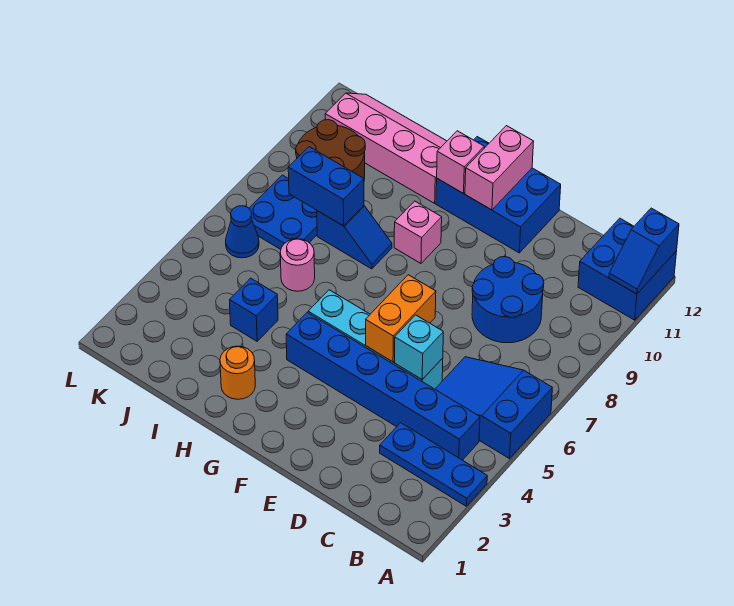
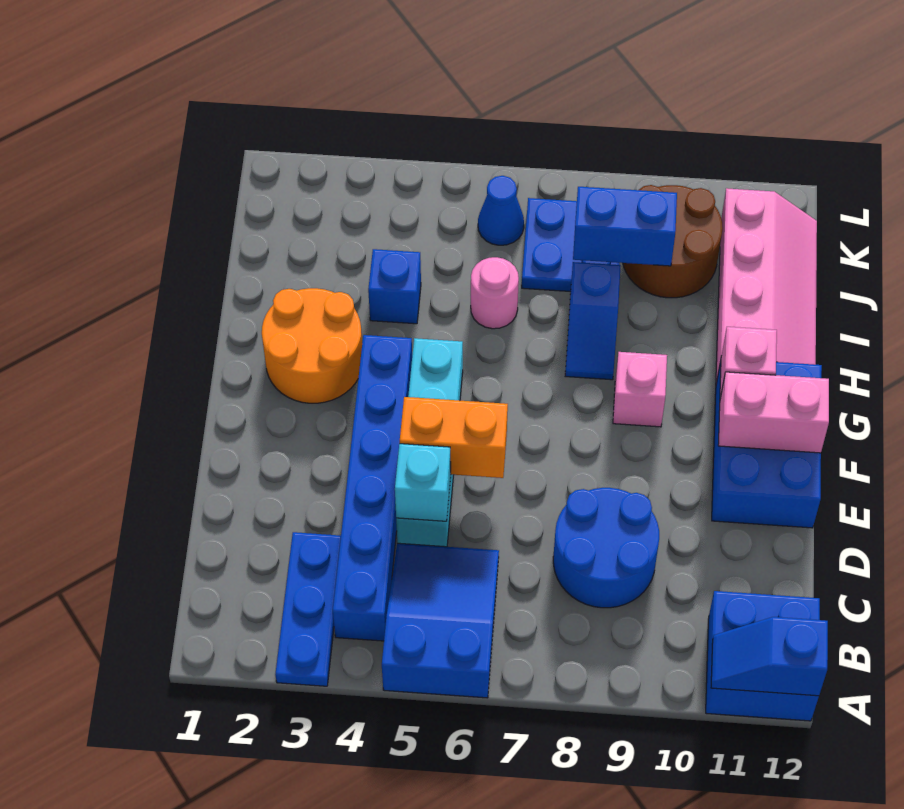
orange round brick H2 level 1 -> orange round brick G2:H3 level 1
blue brick I8:J8 level 2 -> blue brick J8:J9 level 2

